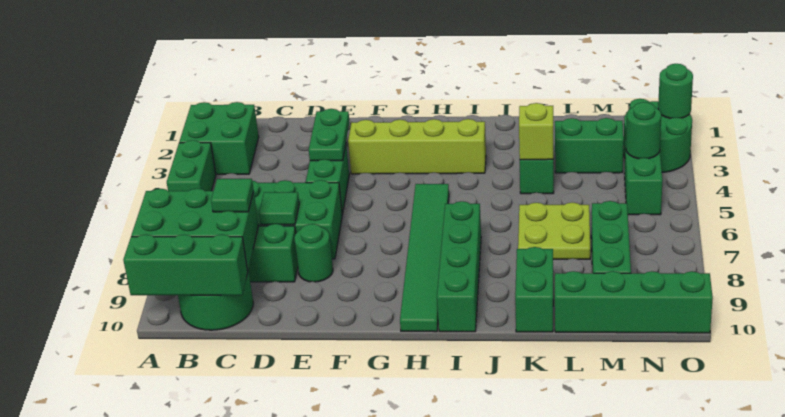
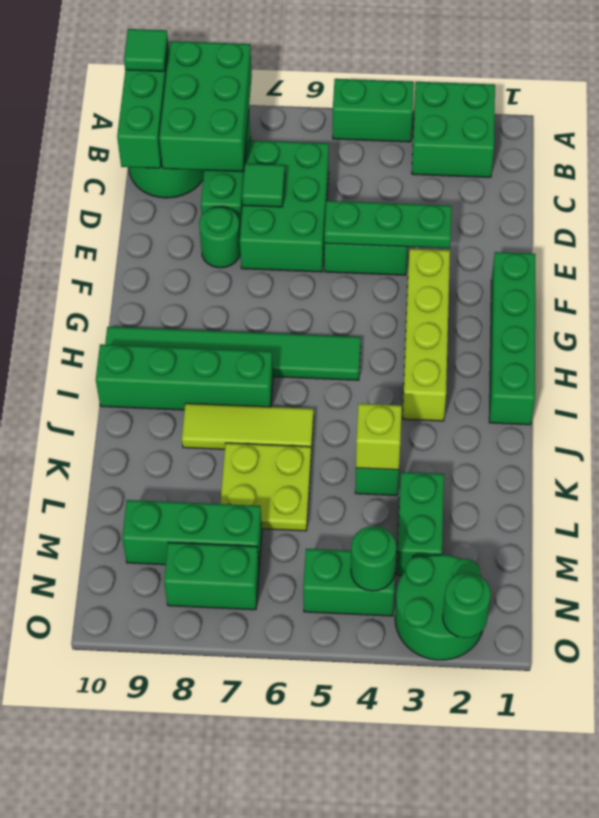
green tile C8 level 3 -> green tile A10 level 3
green plate E3:E4 level 2 -> green plate E3:E5 level 2
none -> lime tile J6:J8 level 1
green brick K9:K10 level 1 -> green brick N7:N8 level 1
green brick L10:O10 level 1 -> green brick F1:I1 level 1

